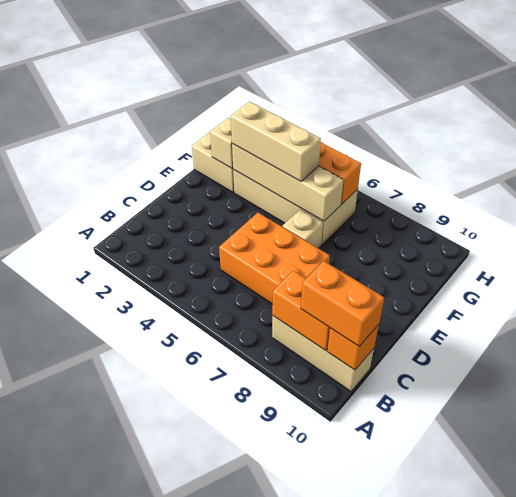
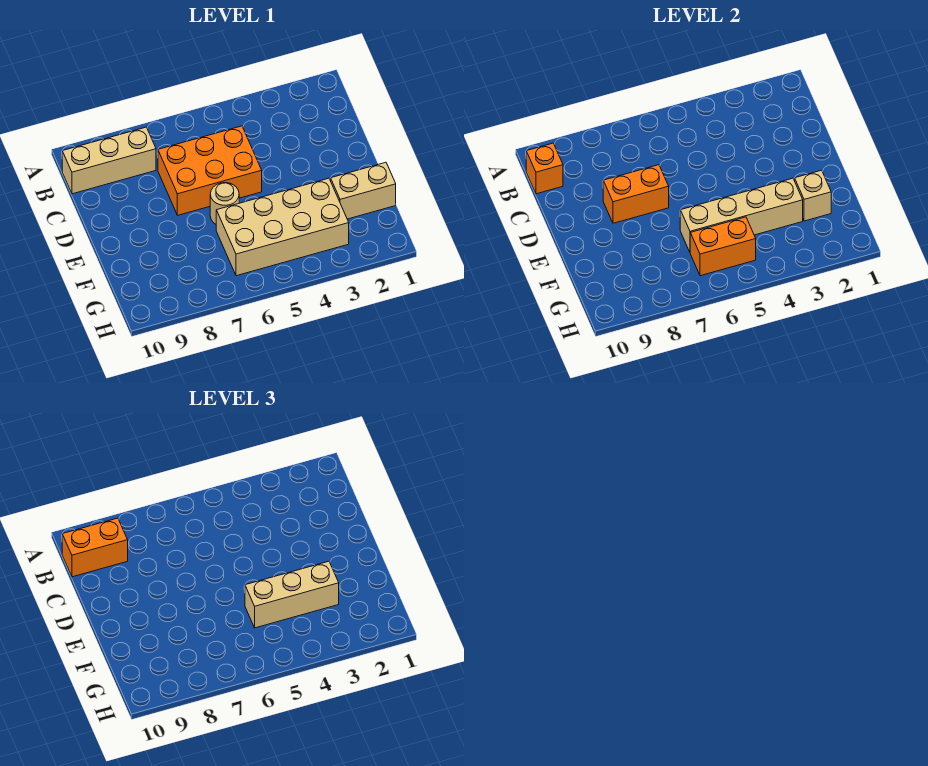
orange brick B8:B9 level 2 -> orange brick D7:D8 level 2
tan brick E6 level 1 -> tan round brick E6 level 1

